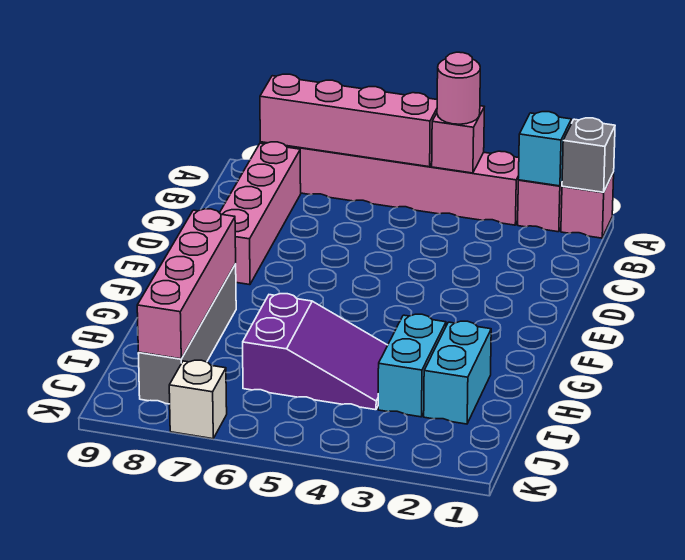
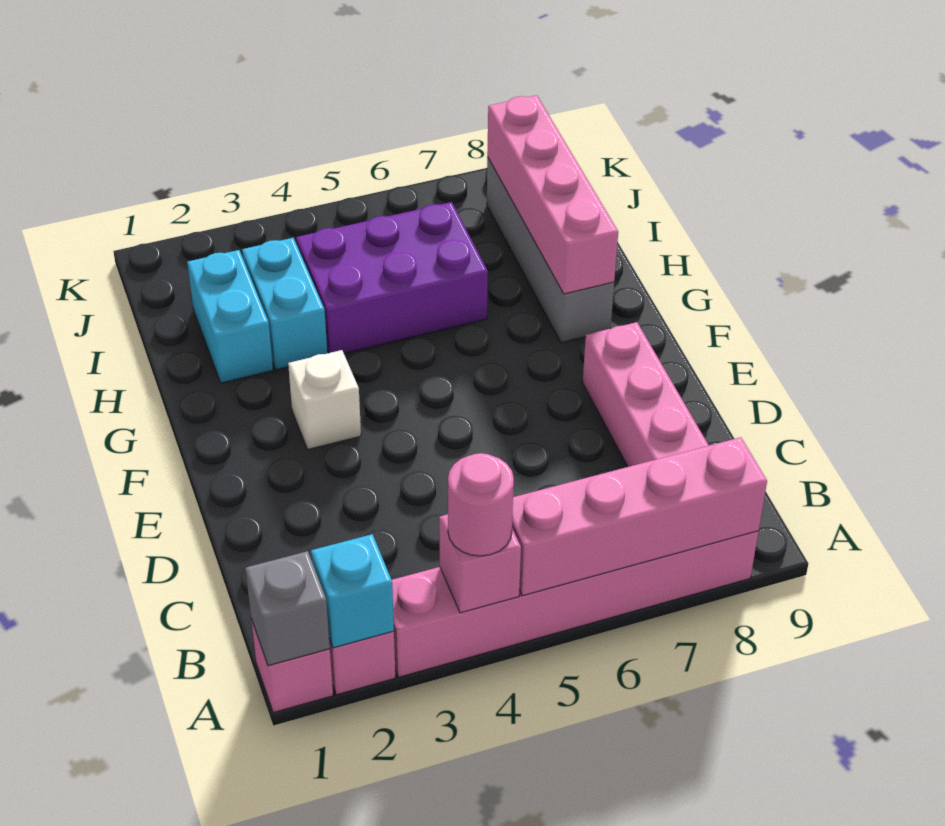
purple slope H4:I6 level 1 top 6 -> purple brick H4:I6 level 1
white brick K7 level 1 -> white brick F3 level 1

